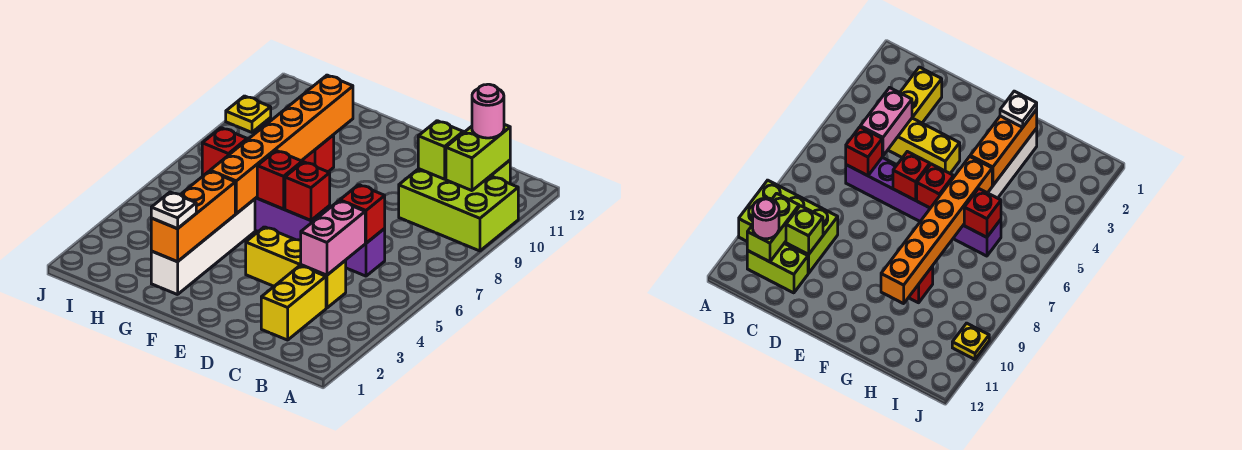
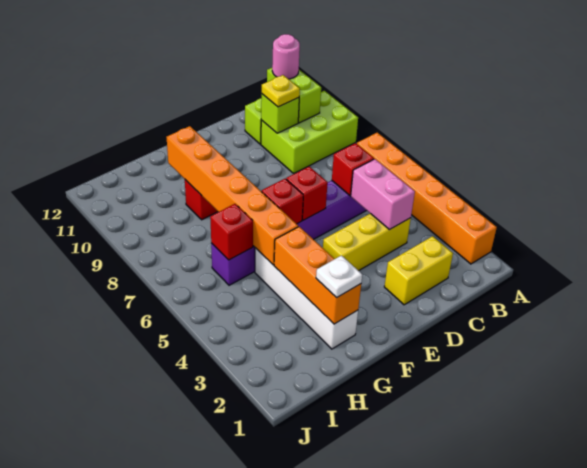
none -> orange brick A2:A7 level 1
yellow brick C2:C3 level 1 -> yellow brick C2:D2 level 1
yellow plate J10 level 1 -> yellow plate C10 level 3

